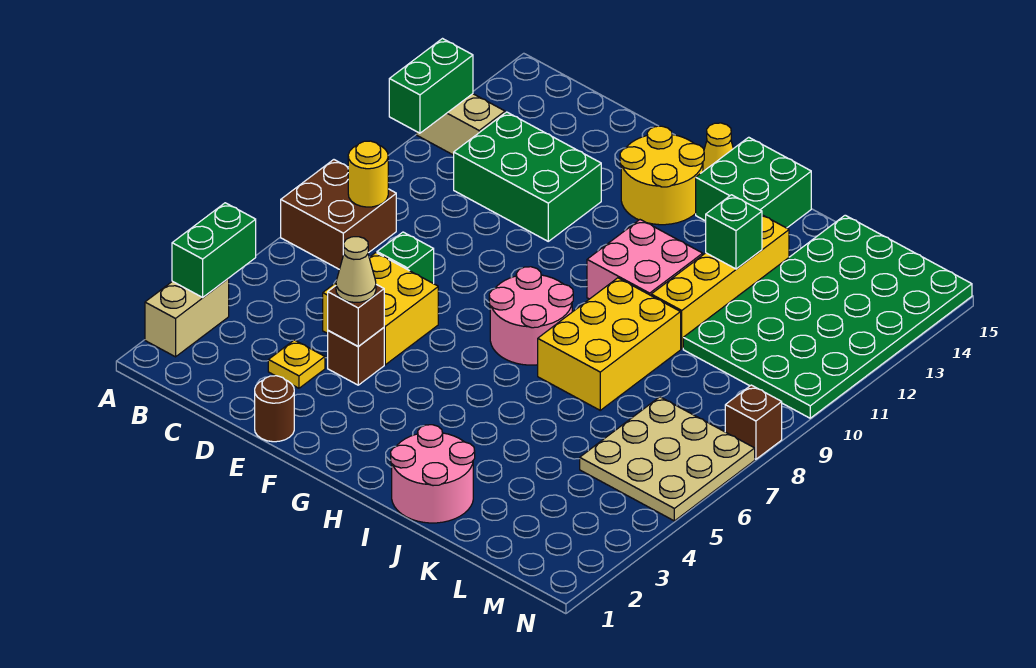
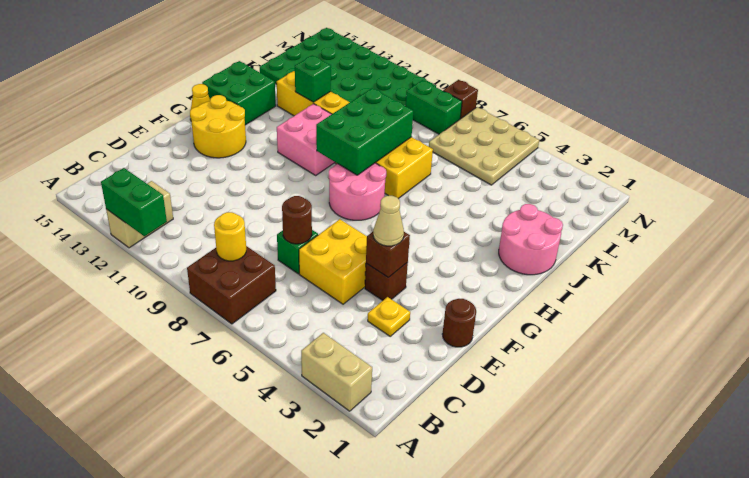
green brick A3:A4 level 2 -> green brick M8:M9 level 1
green brick C11:E12 level 1 -> green brick H8:J9 level 2
none -> brown round brick D7 level 2

